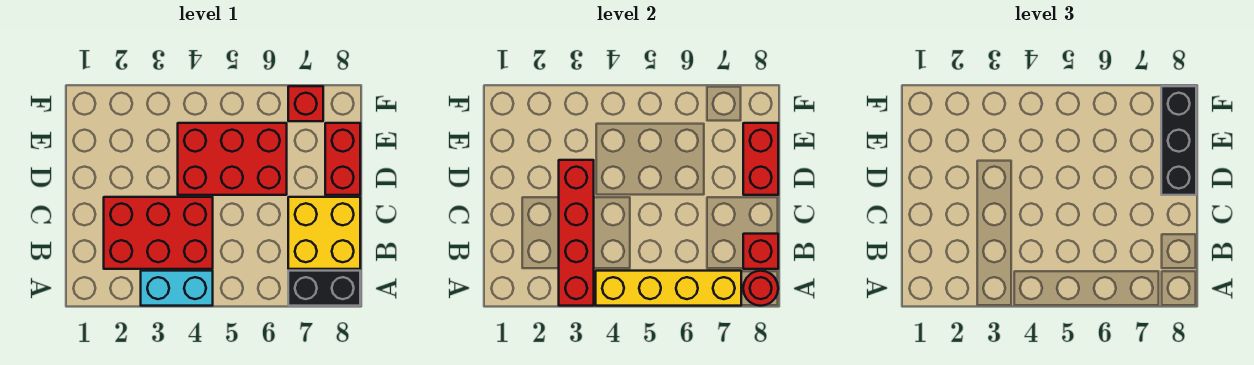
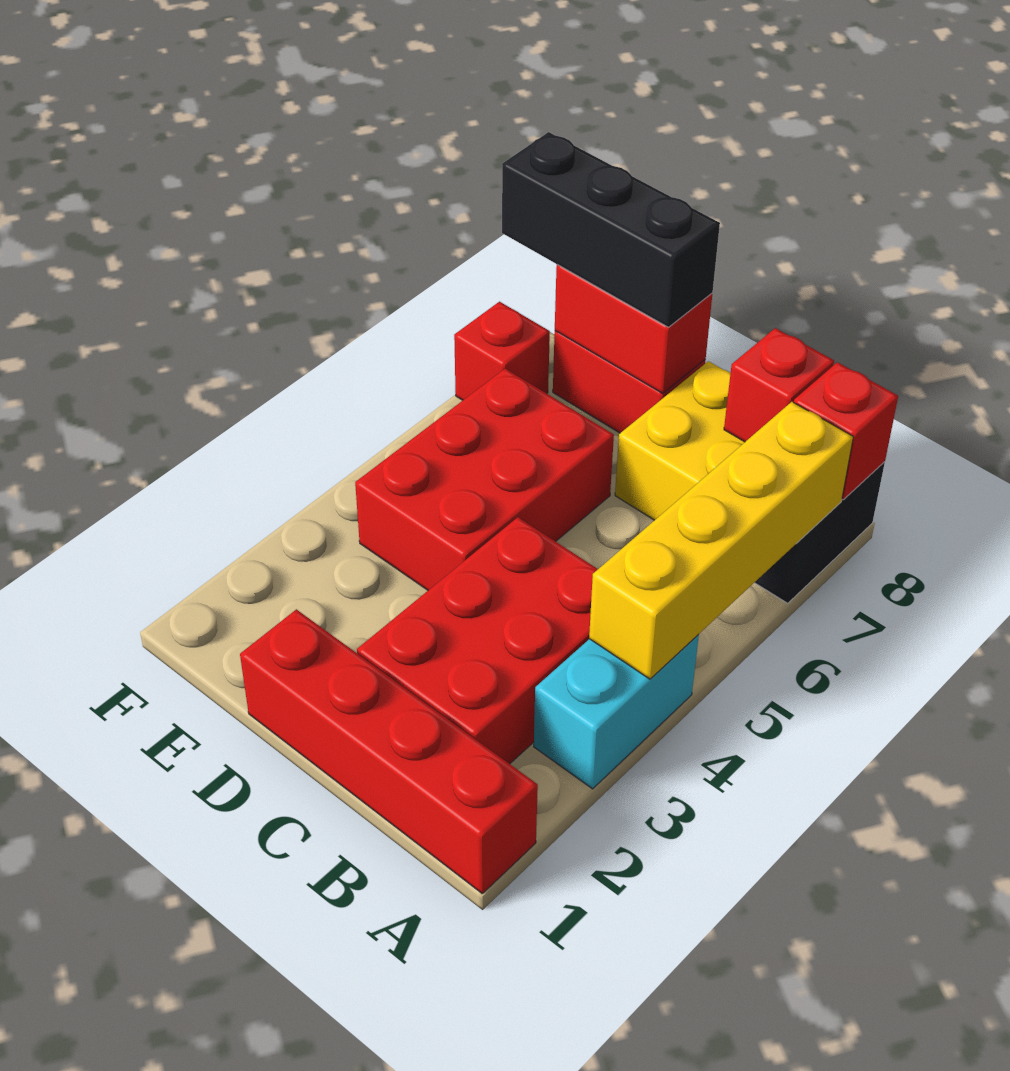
red brick A3:D3 level 2 -> red brick A1:D1 level 1
red round brick A8 level 2 -> red brick A8 level 2

